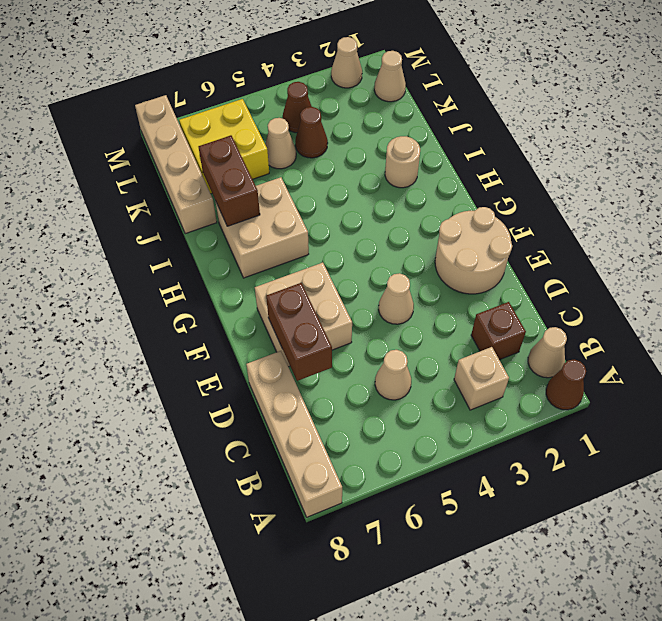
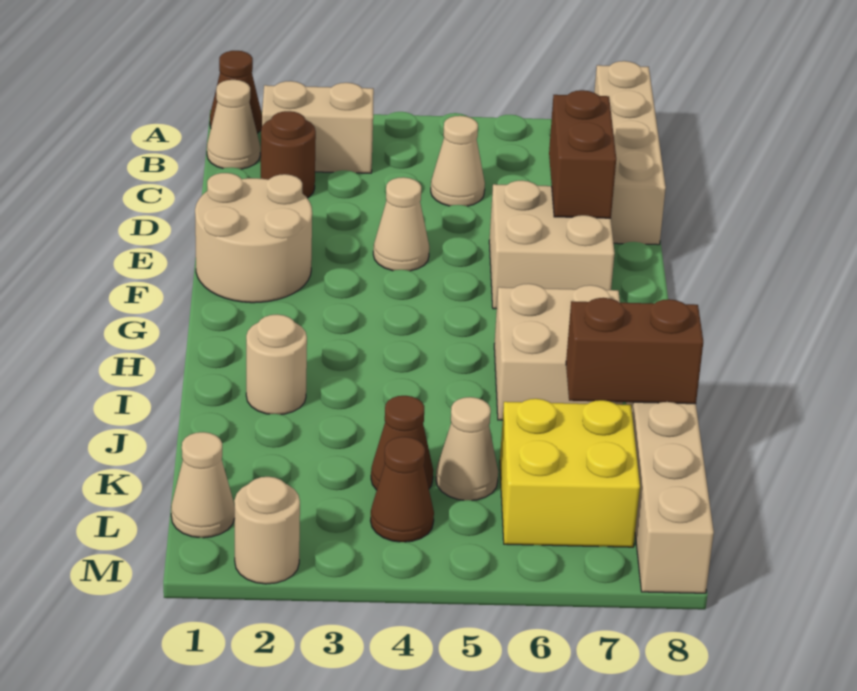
tan brick B3 level 1 -> tan brick B2:B3 level 1
brown brick C2 level 1 -> brown round brick C2 level 1
brown brick I7:J7 level 2 -> brown brick J7:J8 level 2
tan cone M2 level 1 -> tan round brick M2 level 1

